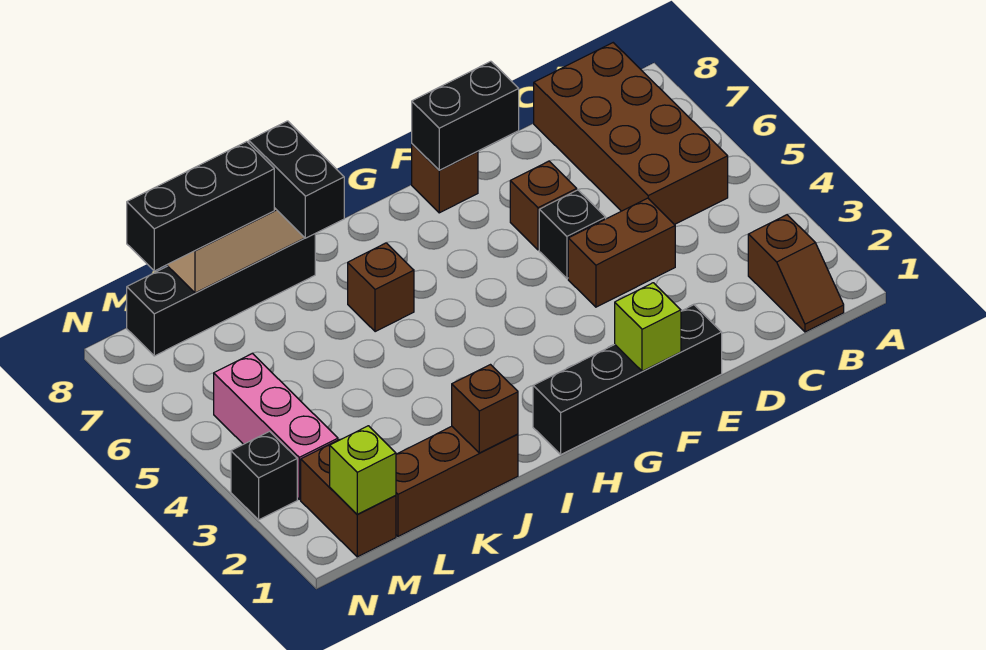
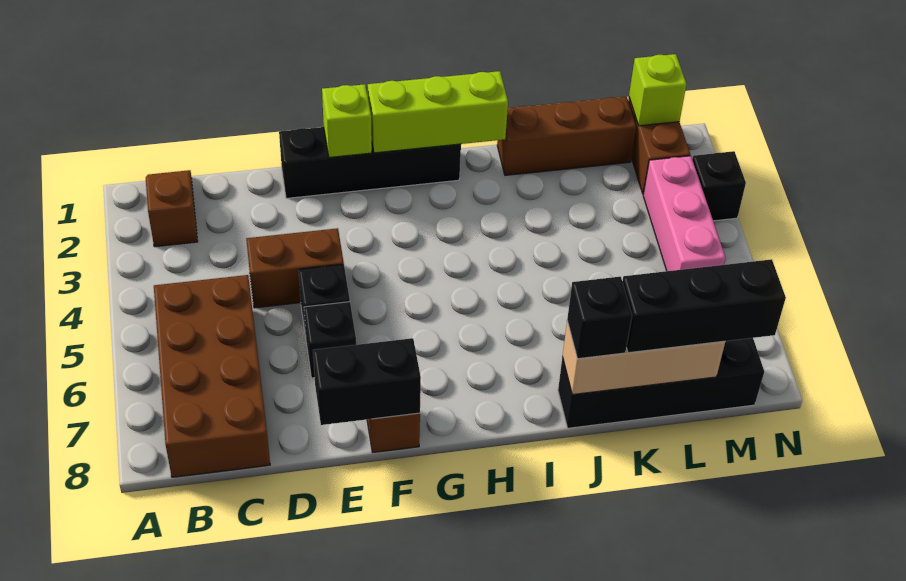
brown brick E6 level 1 -> black brick E6 level 1
none -> lime brick G1:I1 level 2
brown brick I6 level 1 -> none
brown brick J1 level 2 -> none
black brick J7:J8 level 3 -> black brick J8 level 3

